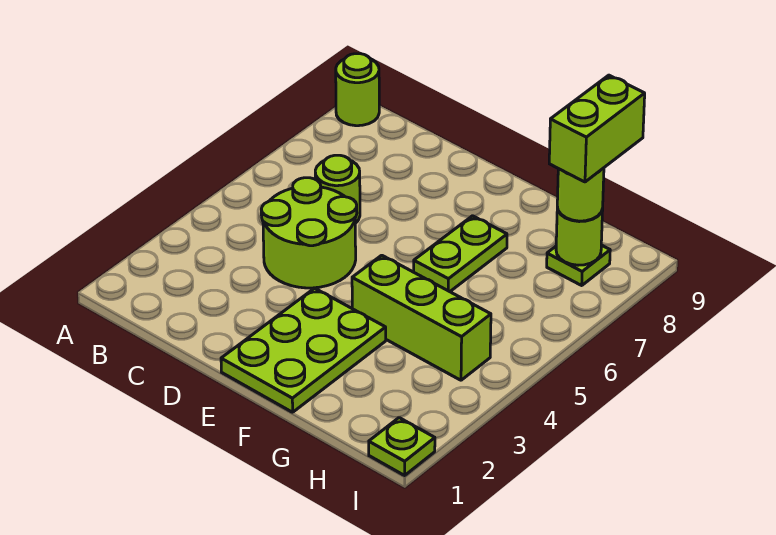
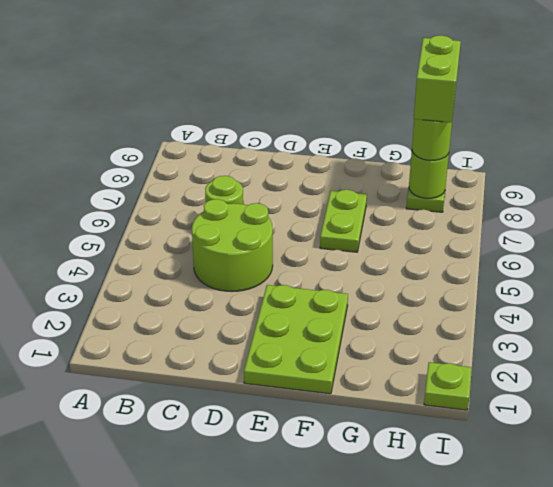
lime round brick A9 level 1 -> none
lime brick F4:H4 level 1 -> none

